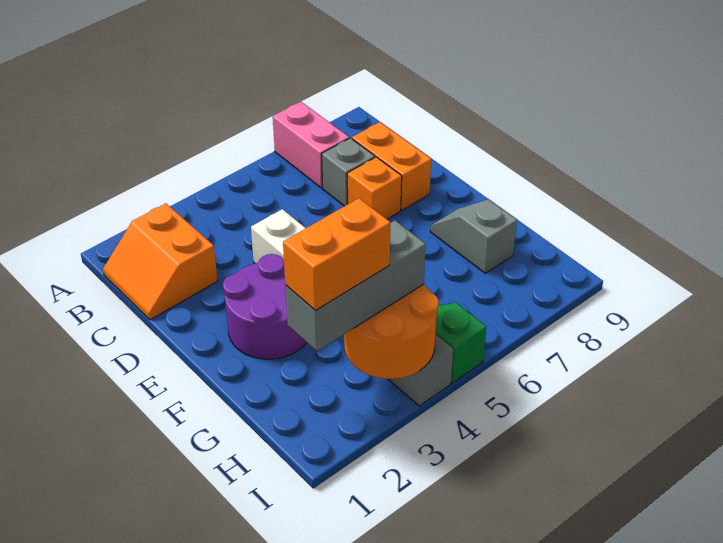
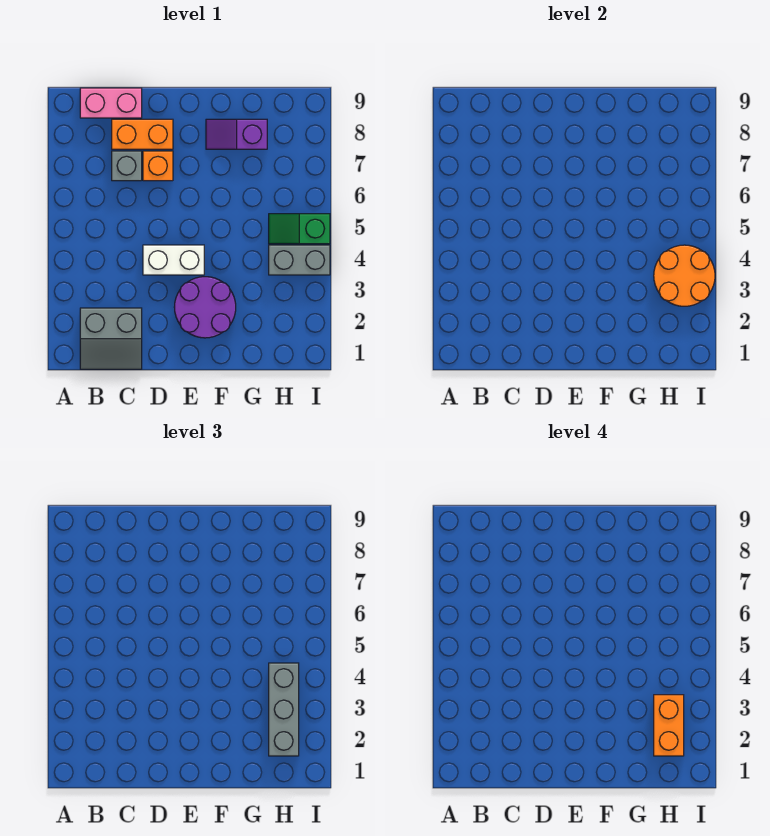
pink brick A7:B7 level 1 -> pink brick B9:C9 level 1
orange slope B1:C2 level 1 top 2 -> grey slope B1:C2 level 1 top 2
grey slope F8:G8 level 1 top G -> purple slope F8:G8 level 1 top G

